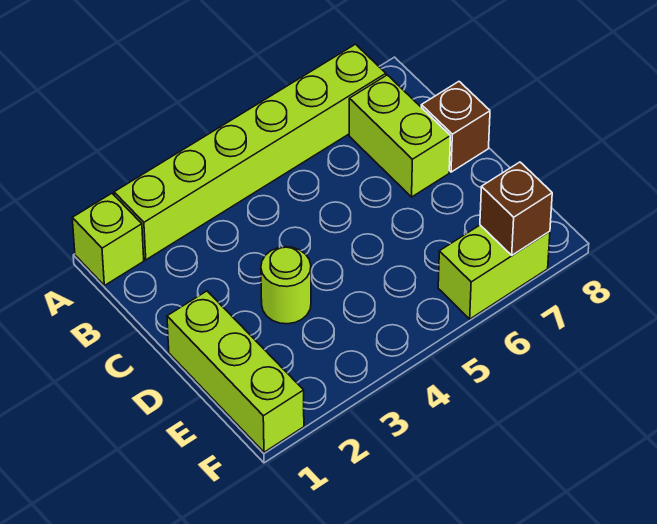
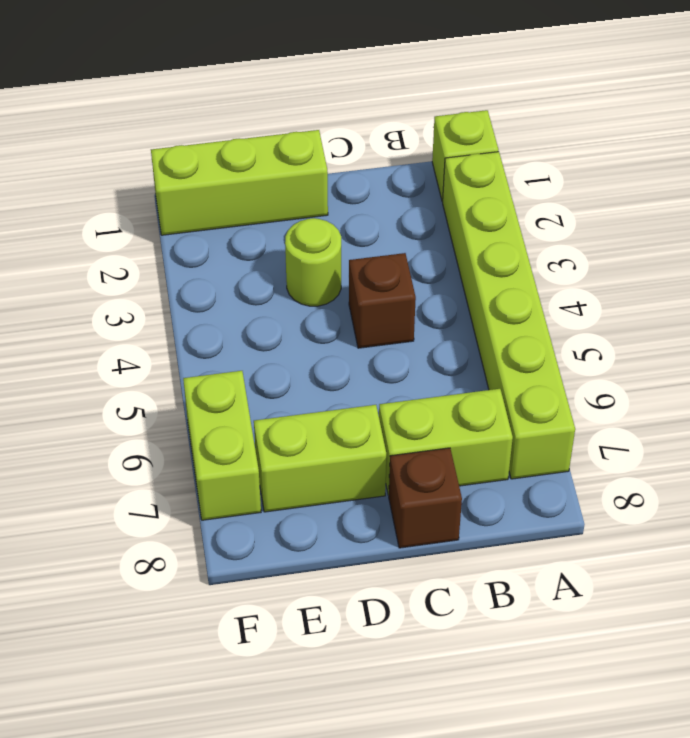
none -> lime brick D7:E7 level 1
brown brick F7 level 2 -> brown brick C4 level 1

